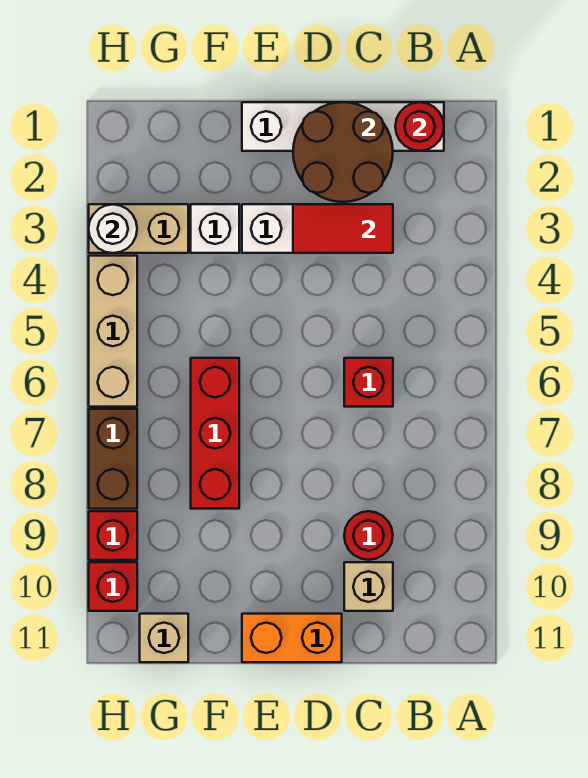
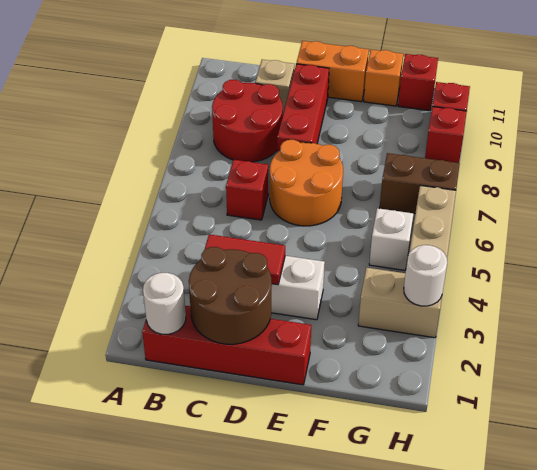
white brick B1:E1 level 1 -> red brick B1:E1 level 1
red round brick B1 level 2 -> white round brick B1 level 2
red round brick C9 level 1 -> red round brick B8:C9 level 1
none -> orange round brick D6:E7 level 1
white brick F3 level 1 -> white brick G5 level 1
red brick F6:F8 level 1 -> red brick D8:D10 level 1
none -> orange brick F11 level 1
tan brick G11 level 1 -> red brick G11 level 1
brown brick H7:H8 level 1 -> brown brick G7:H7 level 1

